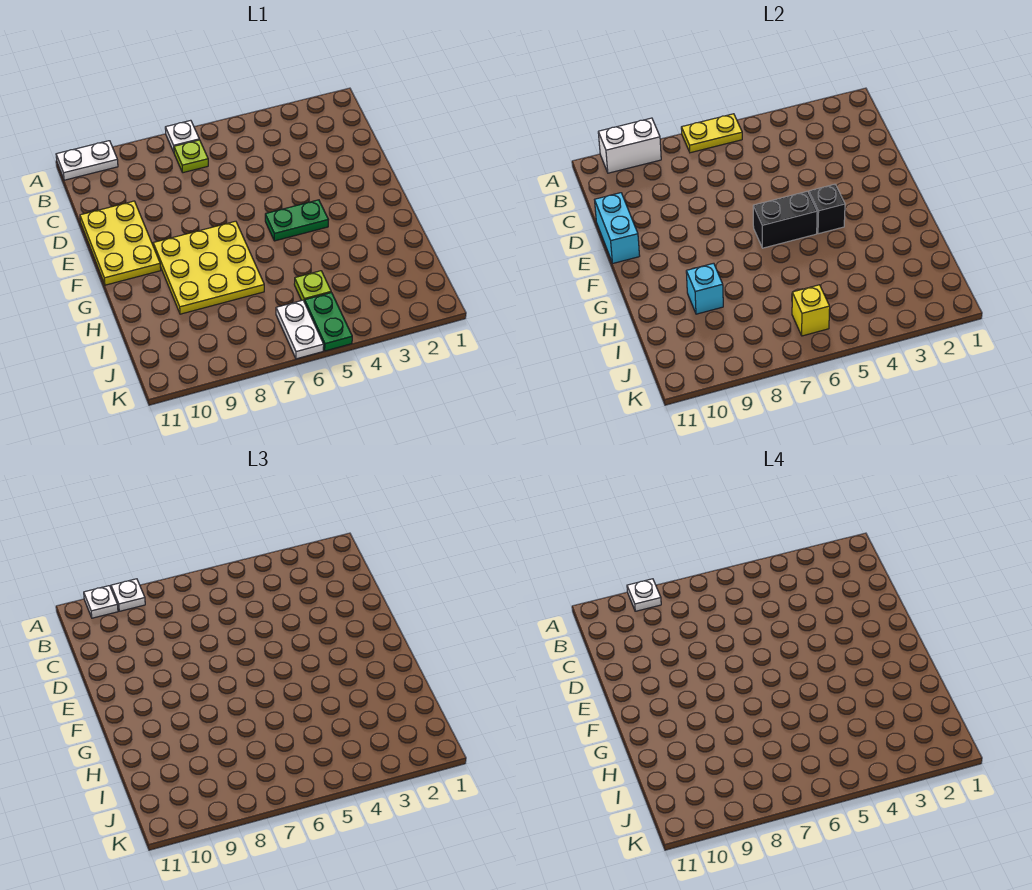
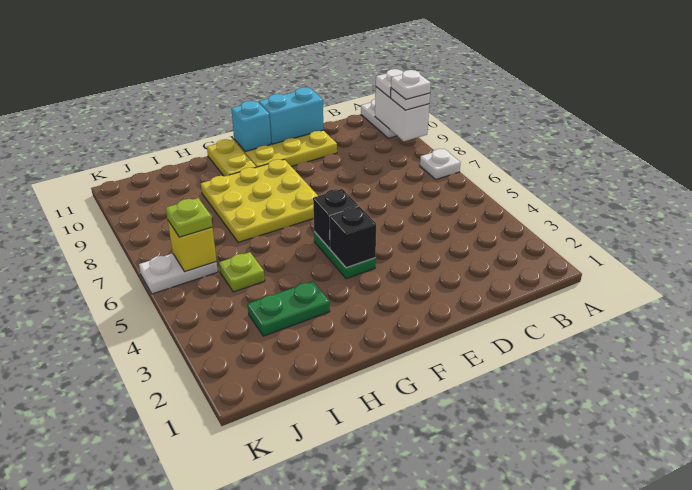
yellow plate A6:A7 level 2 -> yellow plate G10:G11 level 1
lime plate B7 level 1 -> lime plate J6 level 3
black brick F5:F6 level 2 -> black brick F5 level 2
cyan brick H9 level 2 -> cyan brick F11 level 2
green plate J5:K5 level 1 -> green plate H3:I3 level 1

